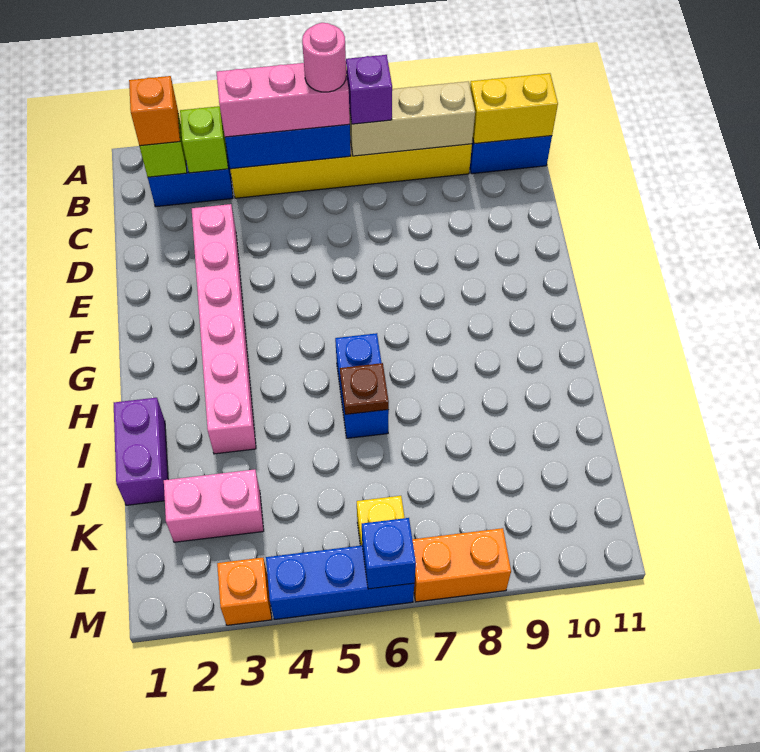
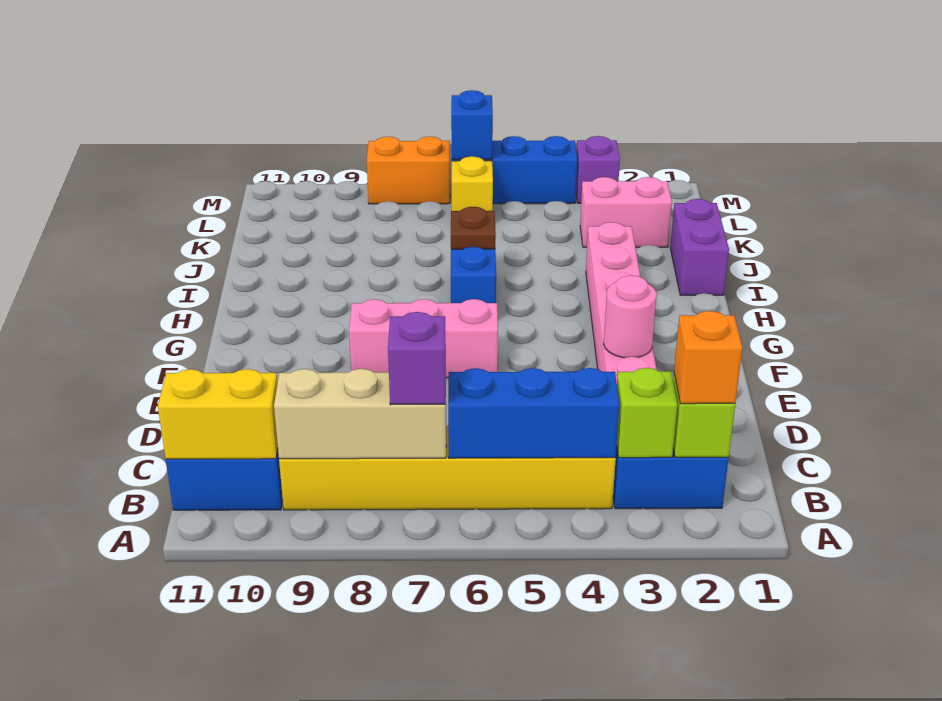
pink brick B4:B6 level 3 -> pink brick F6:F8 level 1
pink round brick B6 level 4 -> pink round brick E3 level 2
orange brick M3 level 1 -> purple brick M3 level 1

